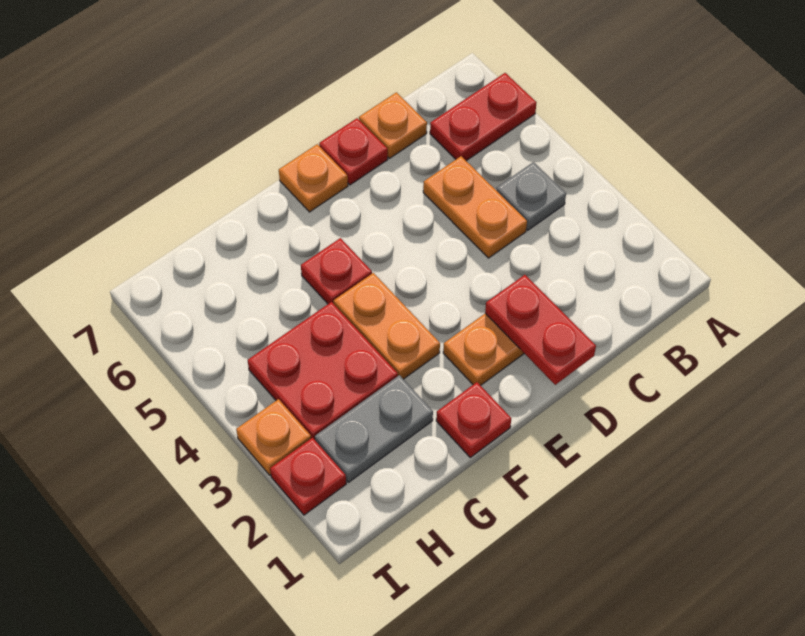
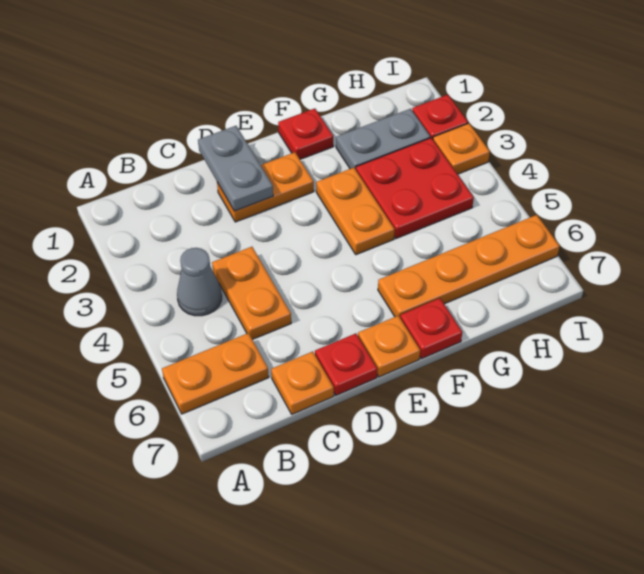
red plate A6:B6 level 1 -> orange plate A6:B6 level 1
grey plate B4 level 1 -> grey cone B4 level 1
red plate D1:D2 level 2 -> grey plate D1:D2 level 2
red plate F5 level 1 -> red plate F7 level 1
none -> orange plate F6:I6 level 1

